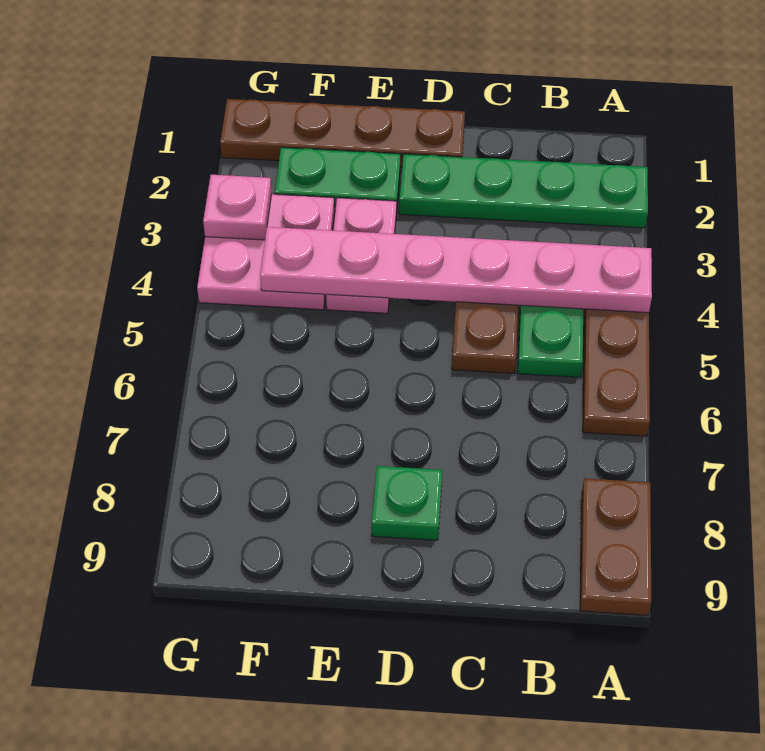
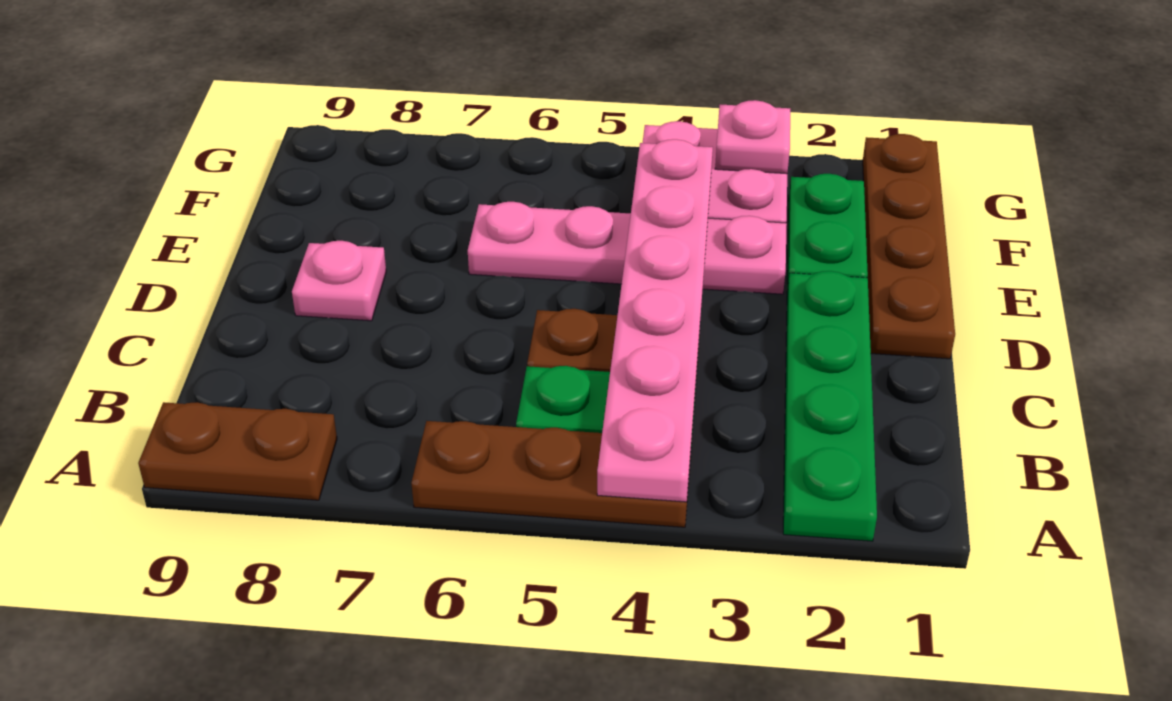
green plate D8 level 1 -> pink plate D8 level 1
pink plate E3:E4 level 1 -> pink plate E3:E6 level 1

